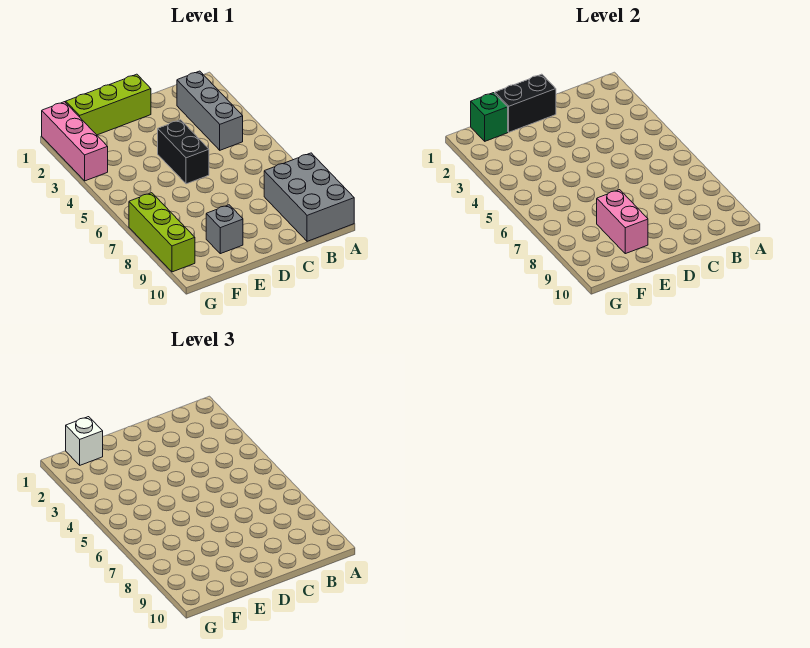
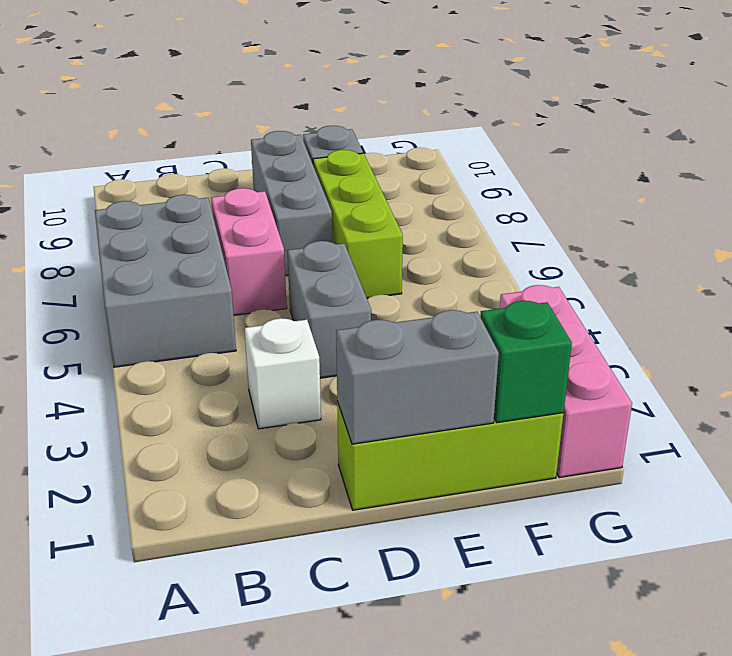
grey brick A8:B10 level 1 -> grey brick A5:B7 level 1
grey brick B2:B4 level 1 -> grey brick D7:D9 level 1
black brick D1:E1 level 2 -> grey brick D1:E1 level 2
black brick D4:D5 level 1 -> grey brick D4:D5 level 1
pink brick E8:E9 level 2 -> pink brick C6:C7 level 1
white brick F1 level 3 -> white brick C3 level 1
lime brick G7:G9 level 1 -> lime brick E6:E8 level 1

